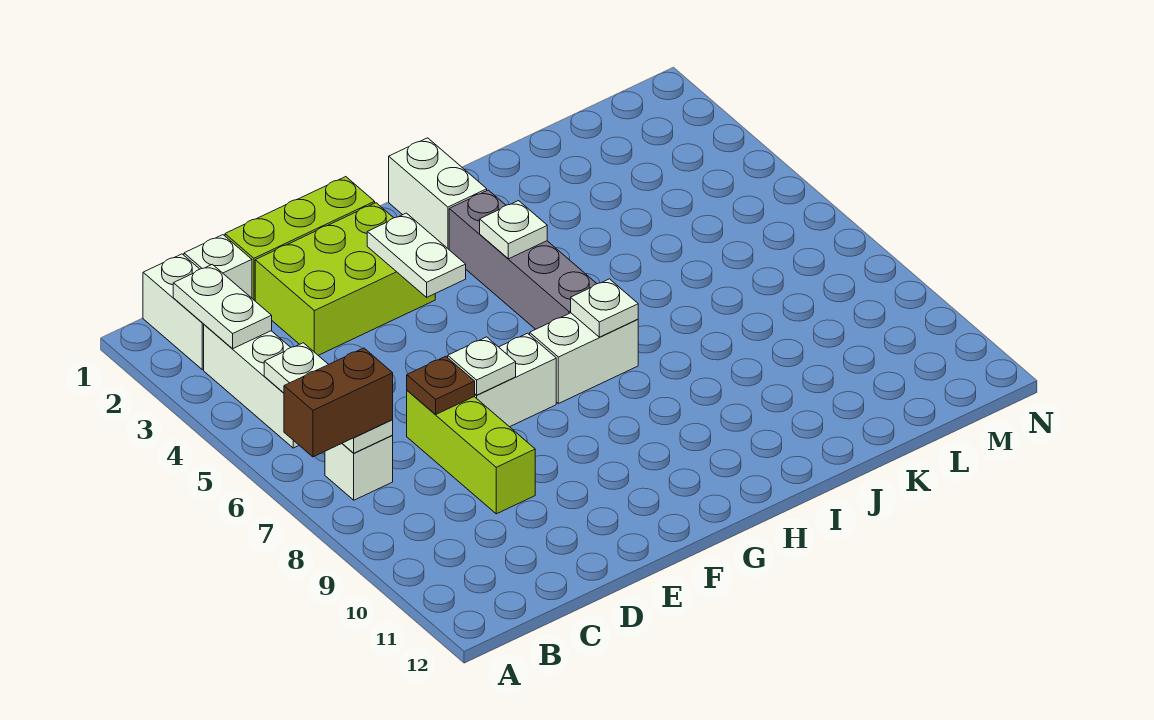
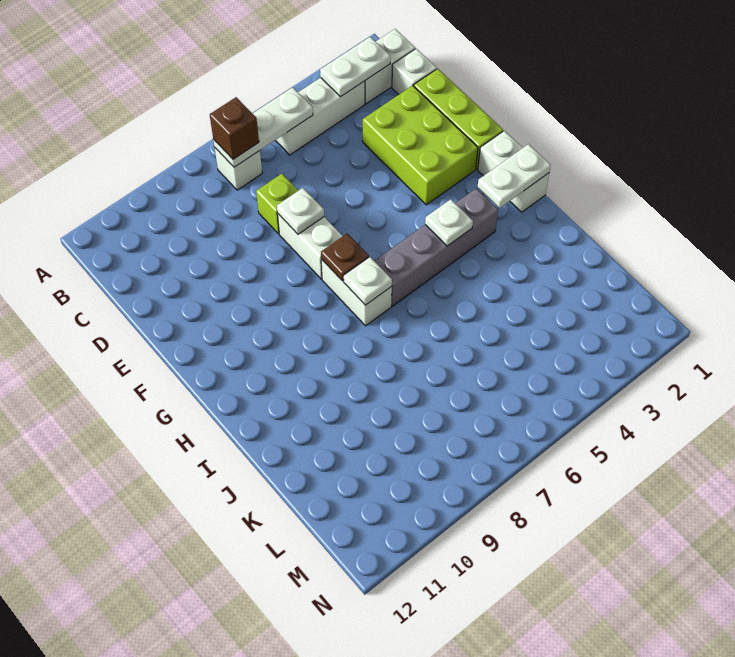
brown brick A7:B7 level 3 -> brown brick B7 level 3
lime brick D7:D9 level 1 -> lime brick D7 level 1
brown plate D7 level 2 -> brown plate G7 level 2
white plate F3:F4 level 2 -> white plate H1:H2 level 2
white brick H1:H2 level 1 -> white brick G1:H1 level 1

